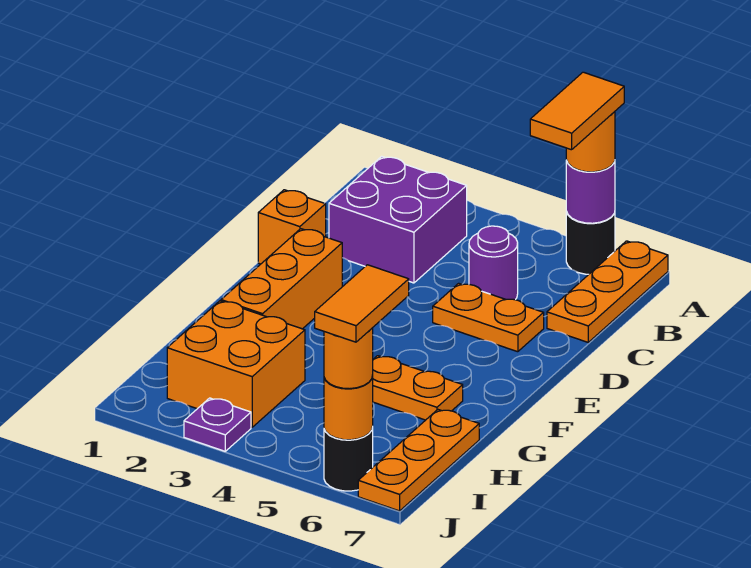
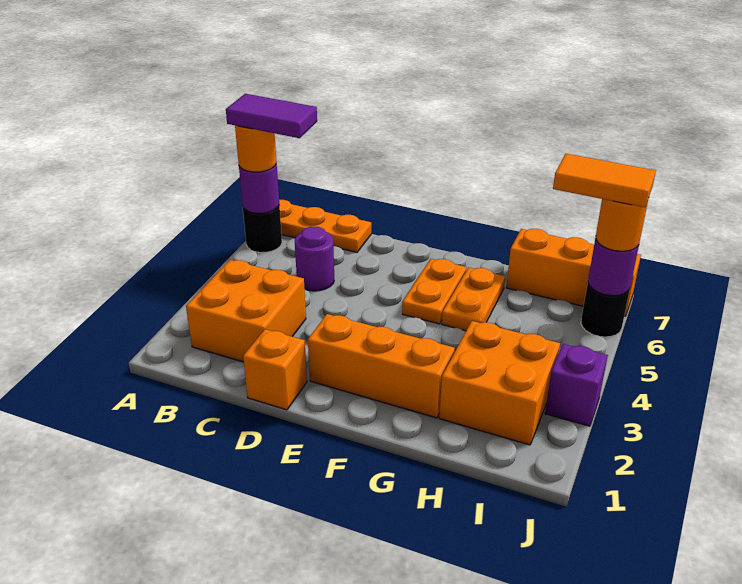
orange tile A6:B6 level 4 -> purple tile A6:B6 level 4
purple brick B2:C3 level 1 -> orange brick B2:C3 level 1
orange plate D5:D6 level 1 -> orange plate F5:F6 level 1
orange plate H7:J7 level 1 -> orange brick H7:J7 level 1
purple plate J3 level 1 -> purple brick J3 level 1
orange round brick J6 level 2 -> purple round brick J6 level 2

